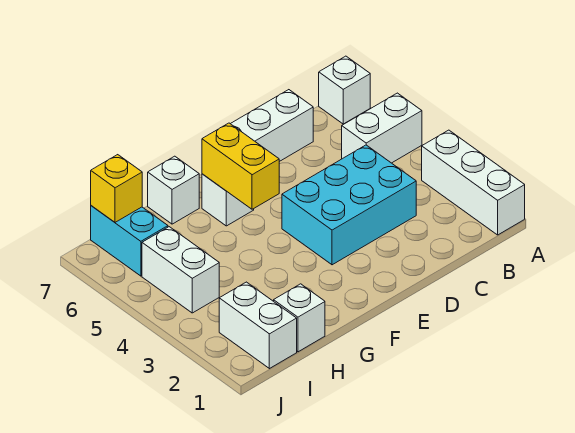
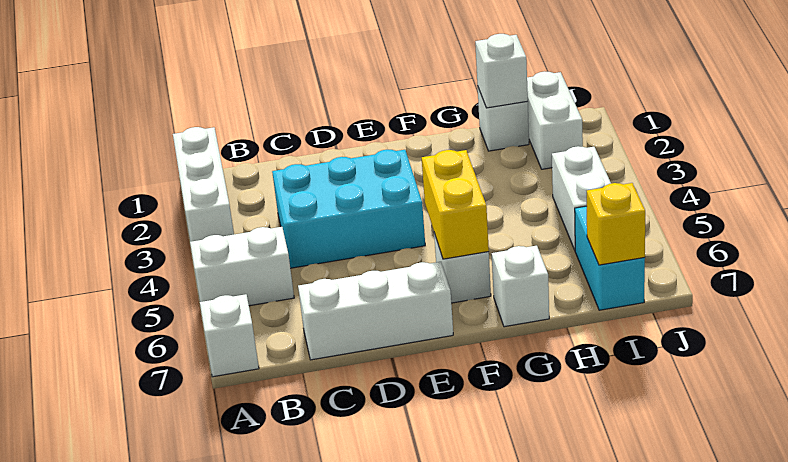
none -> white brick H1 level 2

